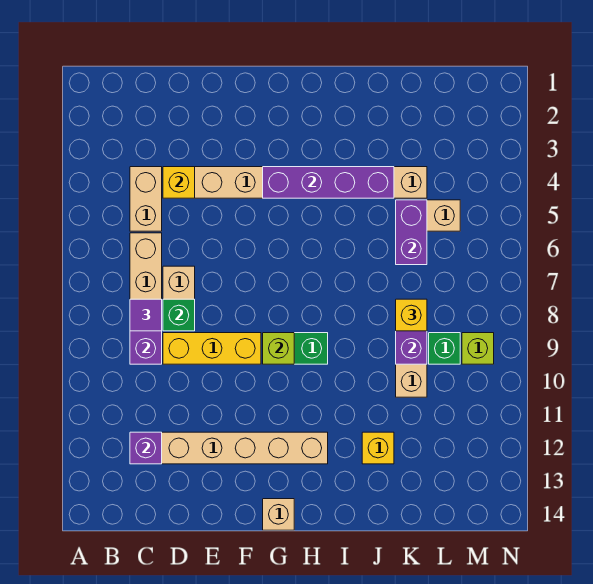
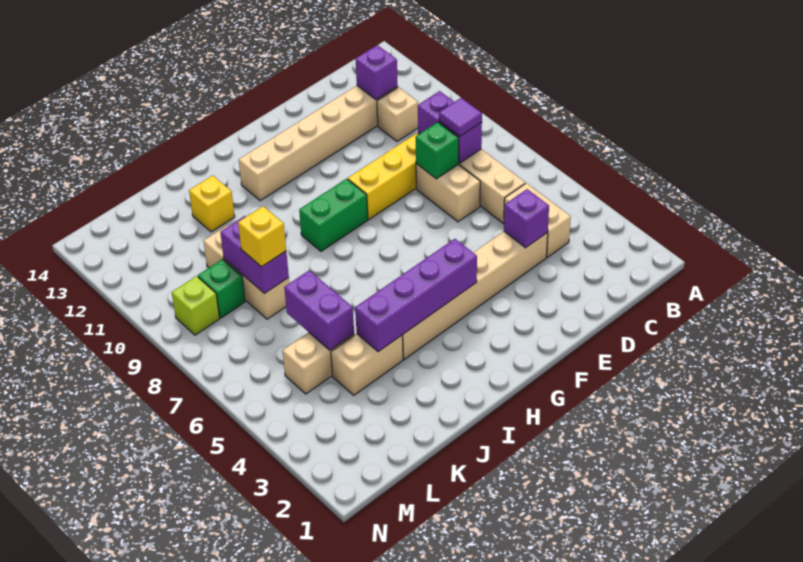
yellow brick D4 level 2 -> purple brick D4 level 2
lime brick G9 level 2 -> none
tan brick G14 level 1 -> tan brick C11 level 1

